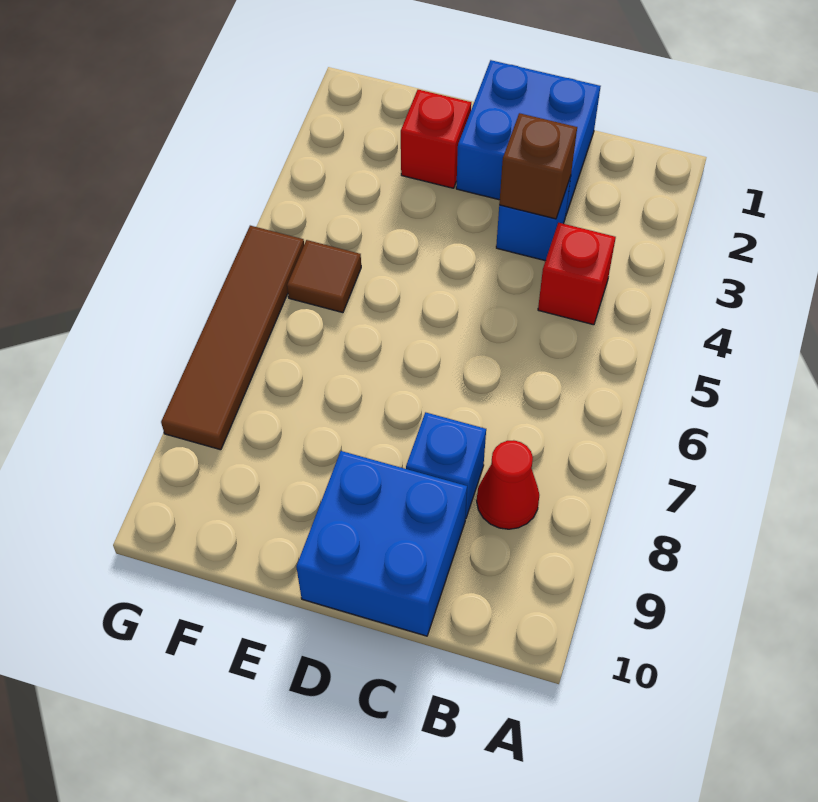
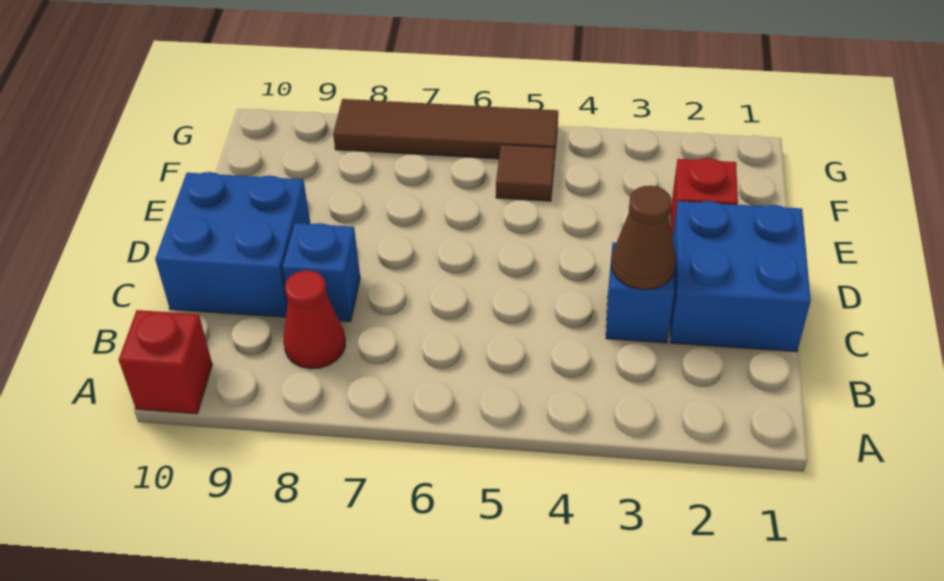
red brick B4 level 1 -> red brick A10 level 1
brown brick C3 level 2 -> brown cone C3 level 2

